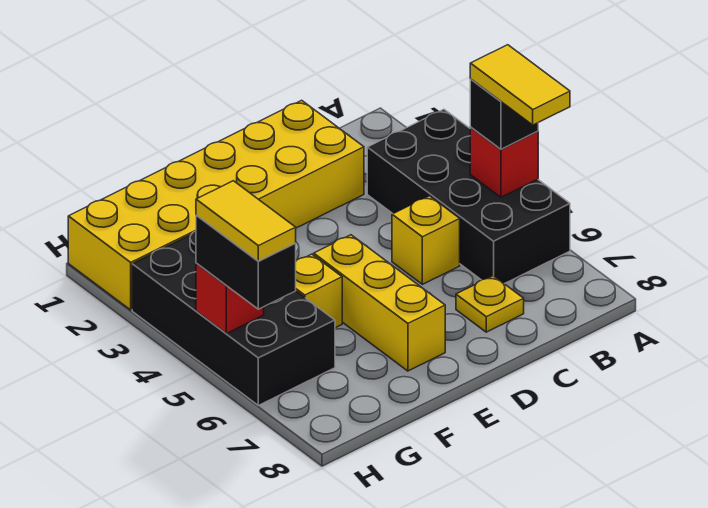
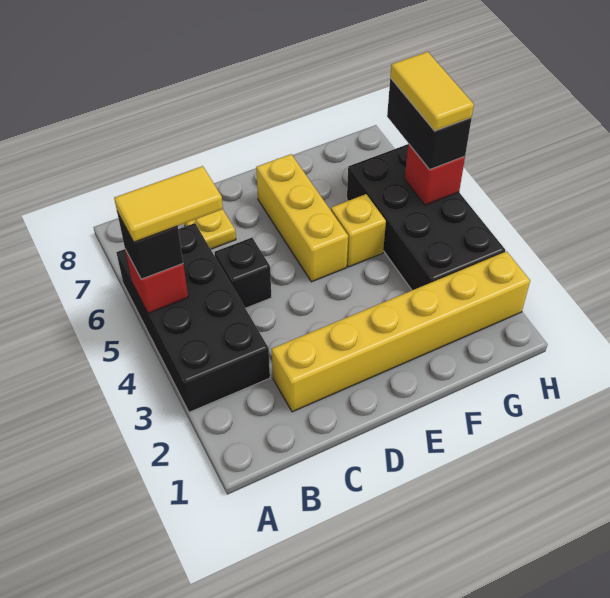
yellow tile A5:A6 level 4 -> yellow tile A5:B5 level 4
yellow brick C1:H2 level 1 -> yellow brick C2:H2 level 1
yellow brick C5 level 1 -> black brick C5 level 1

